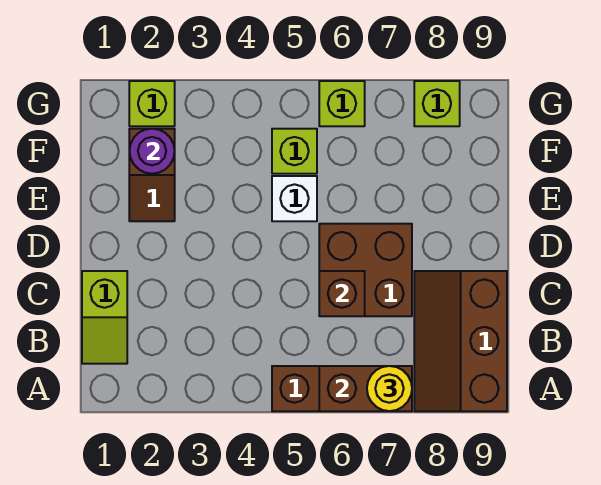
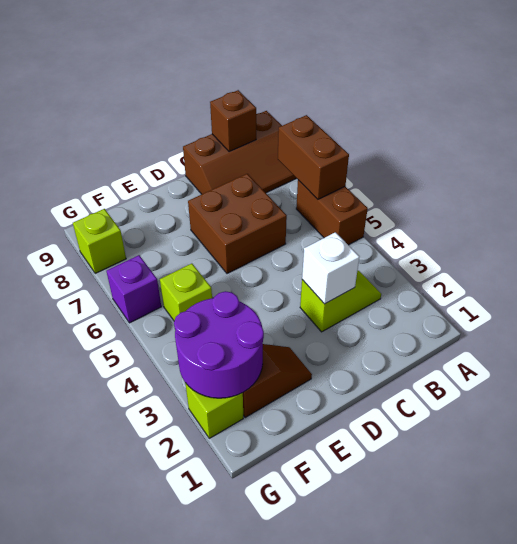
yellow round brick A7 level 3 -> none
lime slope B1:C1 level 1 top C -> lime slope B3:C3 level 1 top C
brown brick C6 level 2 -> brown brick B9 level 2
white brick E5 level 1 -> white brick C3 level 2
purple round brick F2 level 2 -> purple round brick F2:G3 level 2
lime brick G6 level 1 -> purple brick G6 level 1

